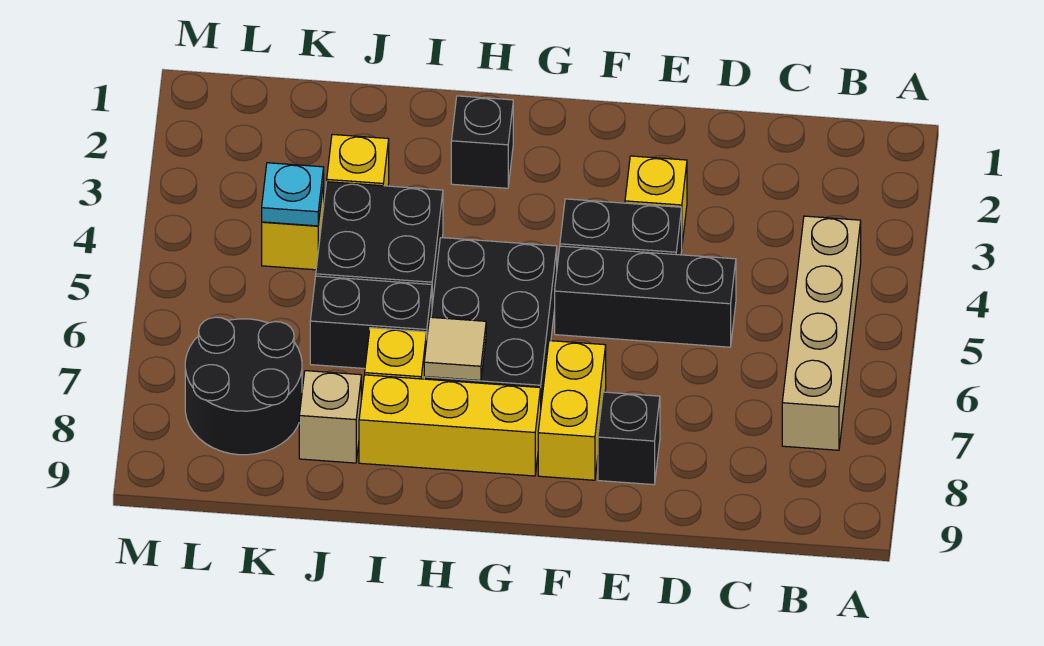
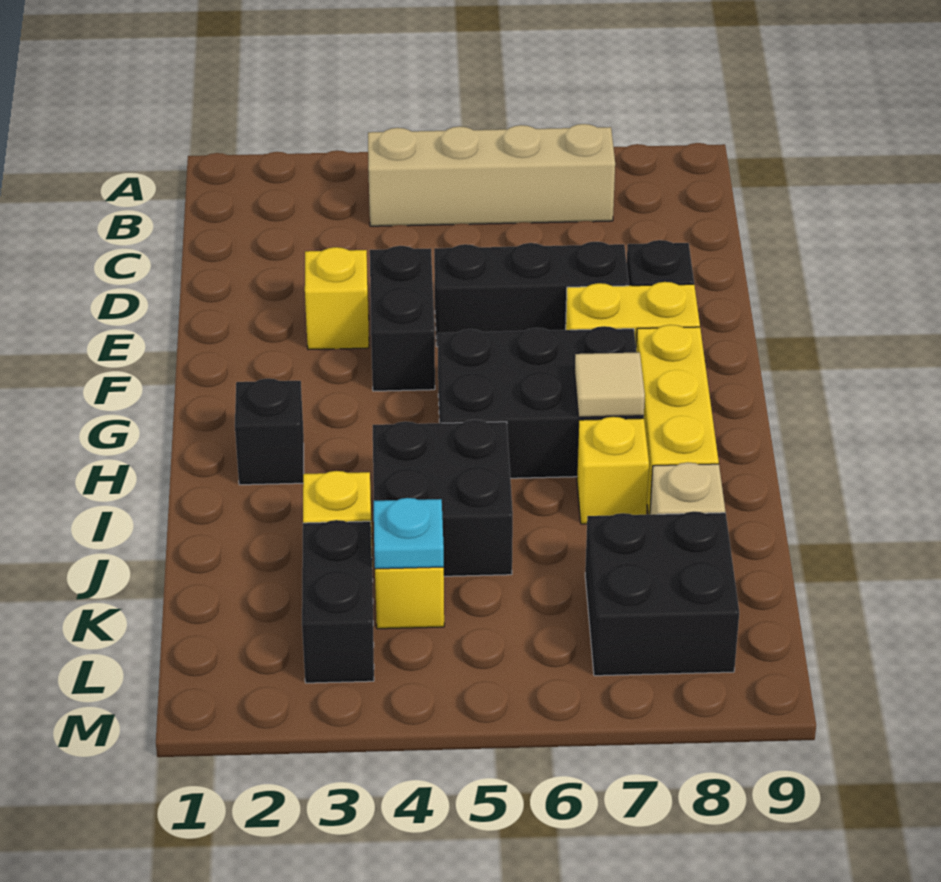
black brick D5:F5 level 1 -> black brick E5:E7 level 1
black brick I6:J6 level 1 -> black brick K3:L3 level 1
black round brick K7:L8 level 1 -> black brick K7:L8 level 1

